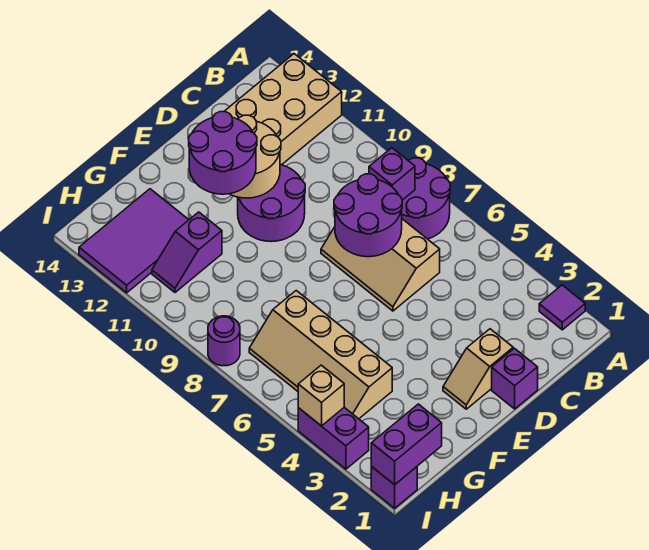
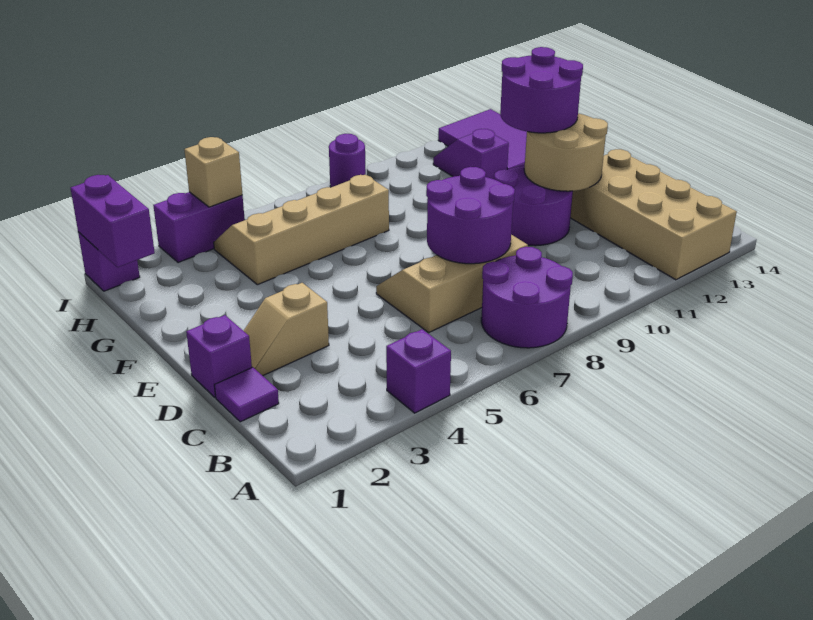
purple tile A2 level 1 -> purple tile C1 level 1
purple brick B8 level 2 -> purple brick A4 level 1
tan slope D2:E2 level 1 top D -> tan slope D2:D3 level 1 top 3

